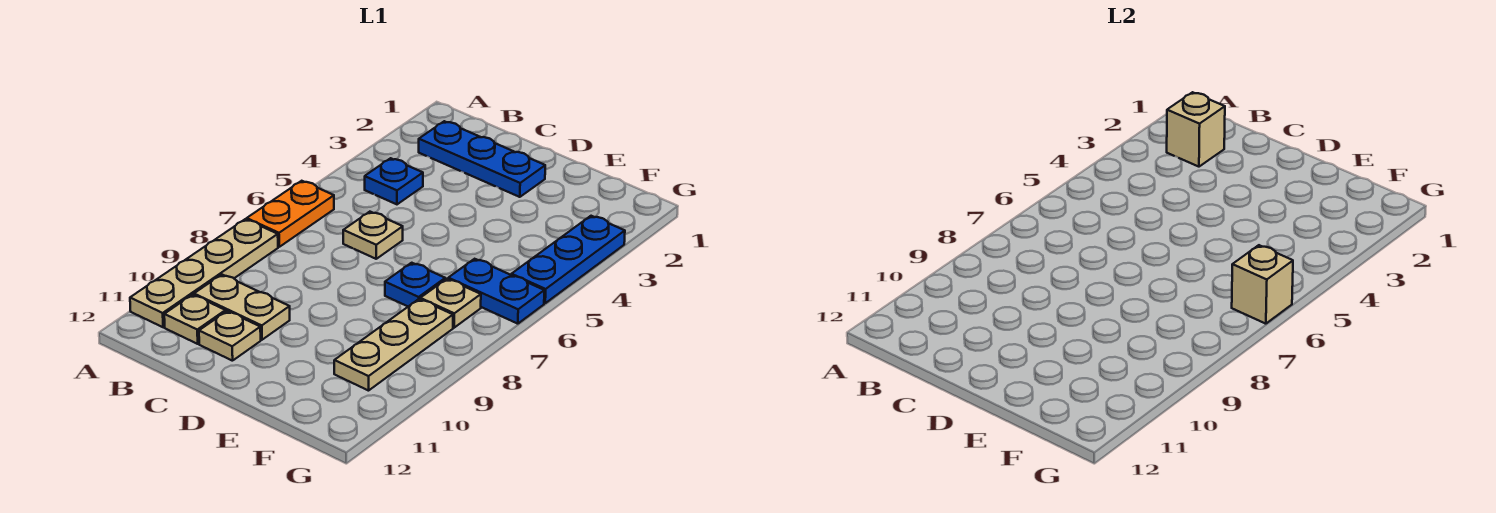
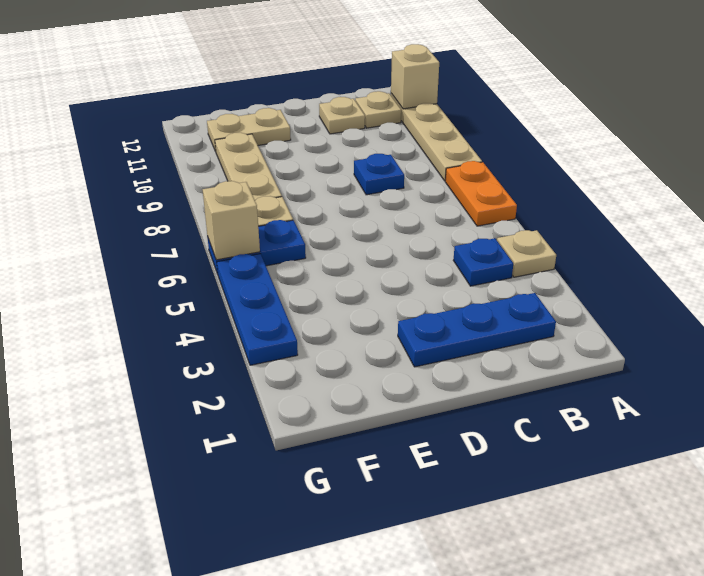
tan brick B2 level 2 -> tan brick A11 level 2
tan plate B10:C10 level 1 -> tan plate E11:F11 level 1
tan plate C6 level 1 -> tan plate A4 level 1
blue plate E7 level 1 -> blue plate C8 level 1

